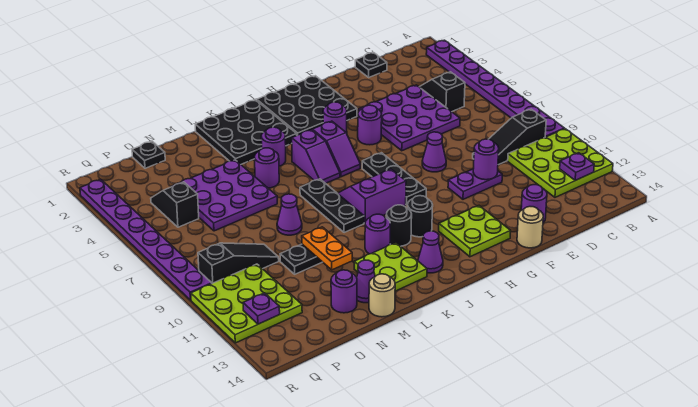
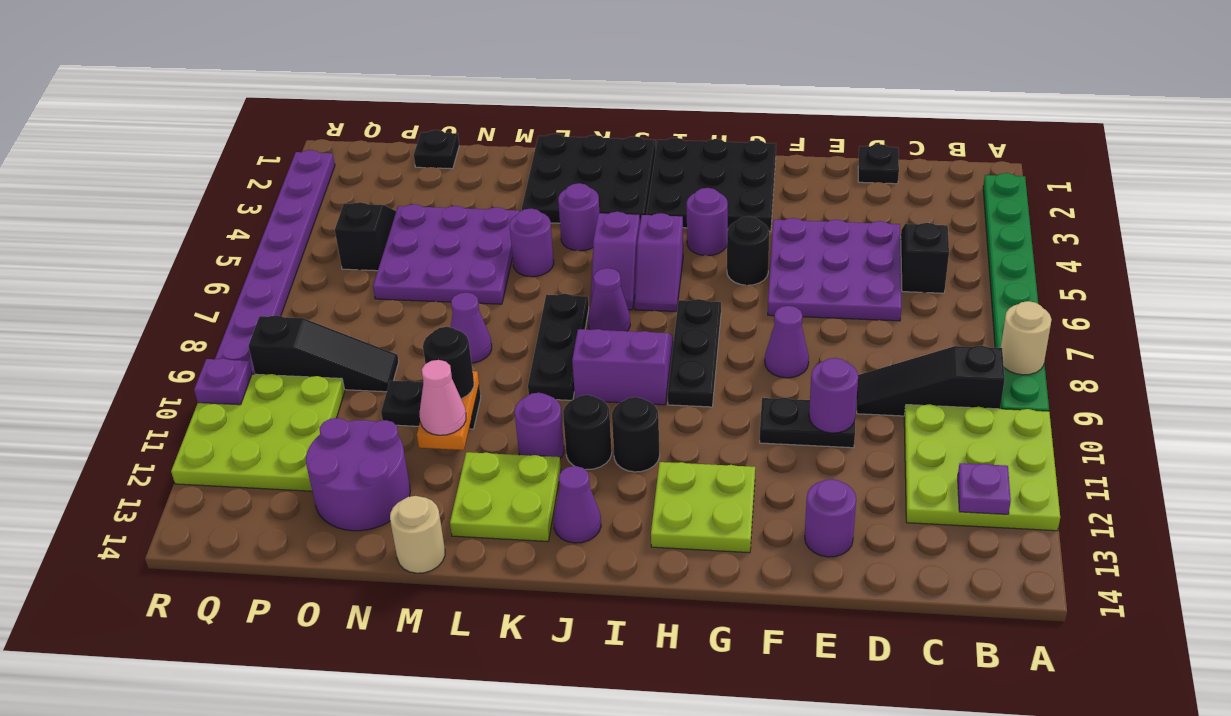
purple plate A2:A9 level 1 -> green plate A2:A9 level 1
purple plate E10:F10 level 1 -> black plate E10:F10 level 1
tan round brick F14 level 1 -> tan round brick A8 level 2
purple round brick G5 level 1 -> black round brick G5 level 1
none -> black round brick M10 level 3
none -> pink cone M11 level 3
purple cone M13 level 1 -> purple cone J7 level 1
purple round brick N13 level 1 -> purple round brick N12:O13 level 1
purple plate Q12 level 2 -> purple plate R10 level 2

